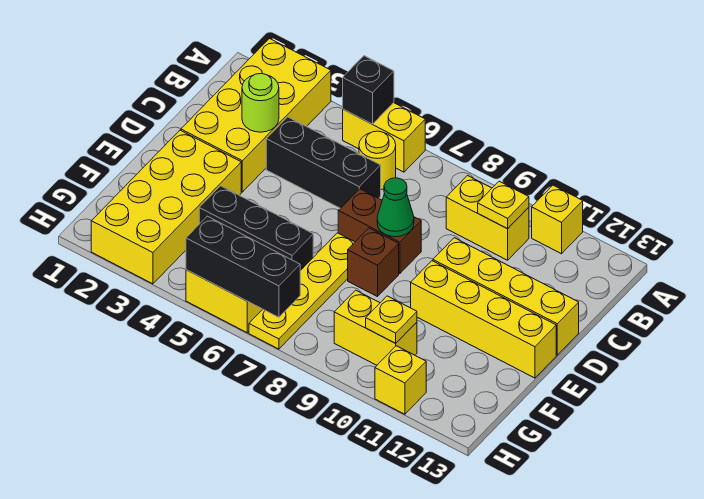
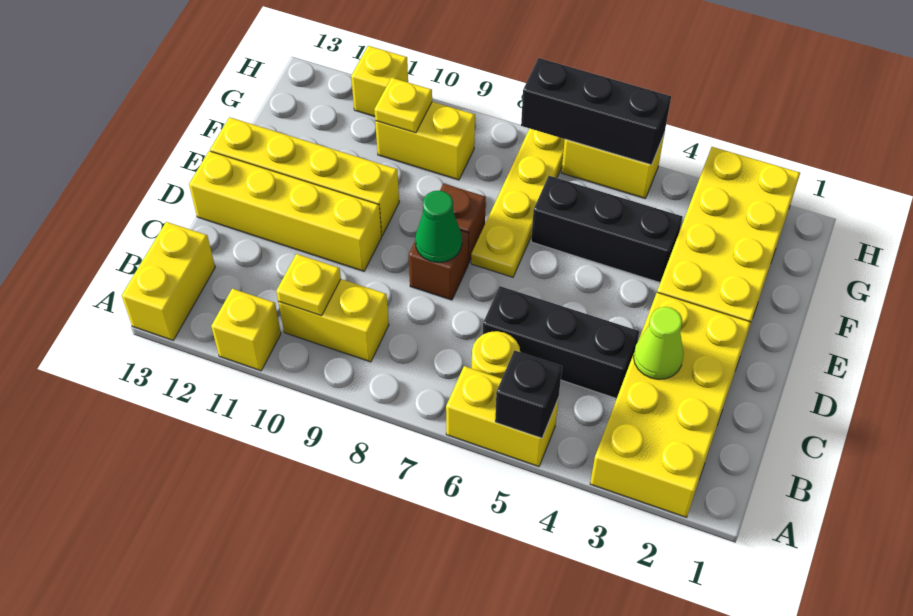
none -> yellow brick A13:B13 level 1
lime round brick C3 level 2 -> lime cone C3 level 2
brown brick D7:D8 level 1 -> brown brick D8 level 1

